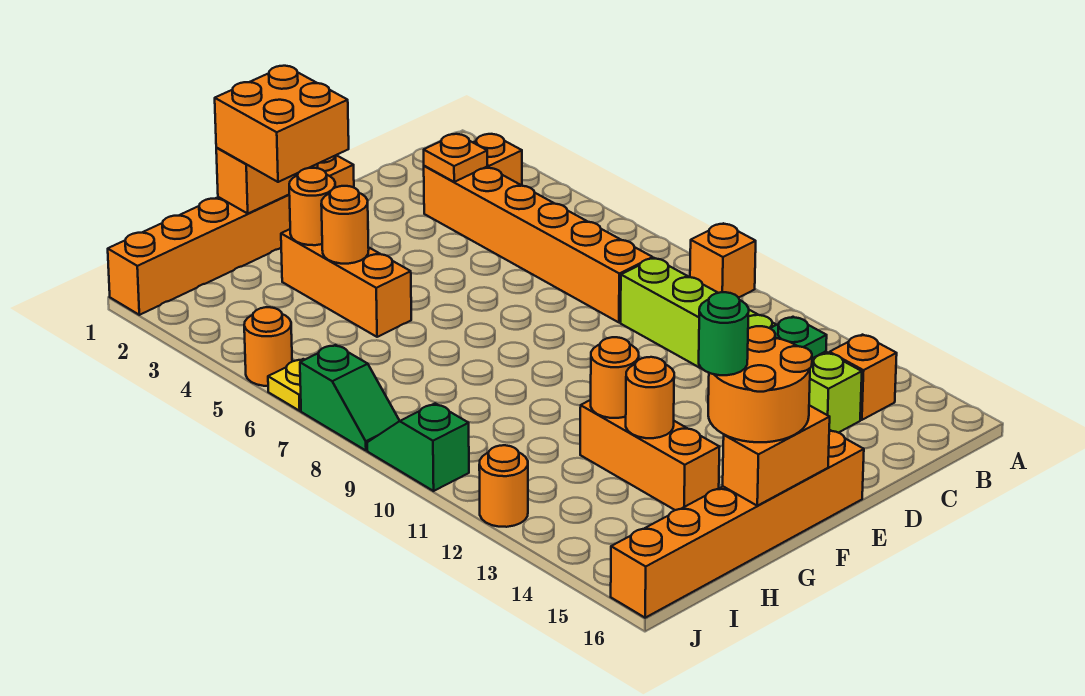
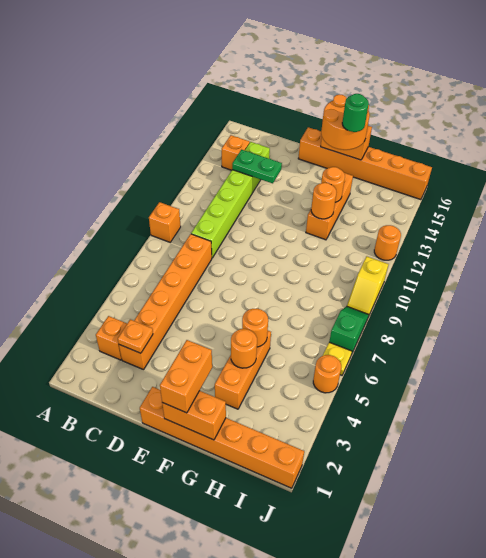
orange brick F1:G2 level 3 -> orange brick F1:F2 level 3
orange round brick G3 level 2 -> orange round brick G5 level 2
green slope J9:J10 level 1 top 10 -> yellow slope J9:J10 level 1 top 10

